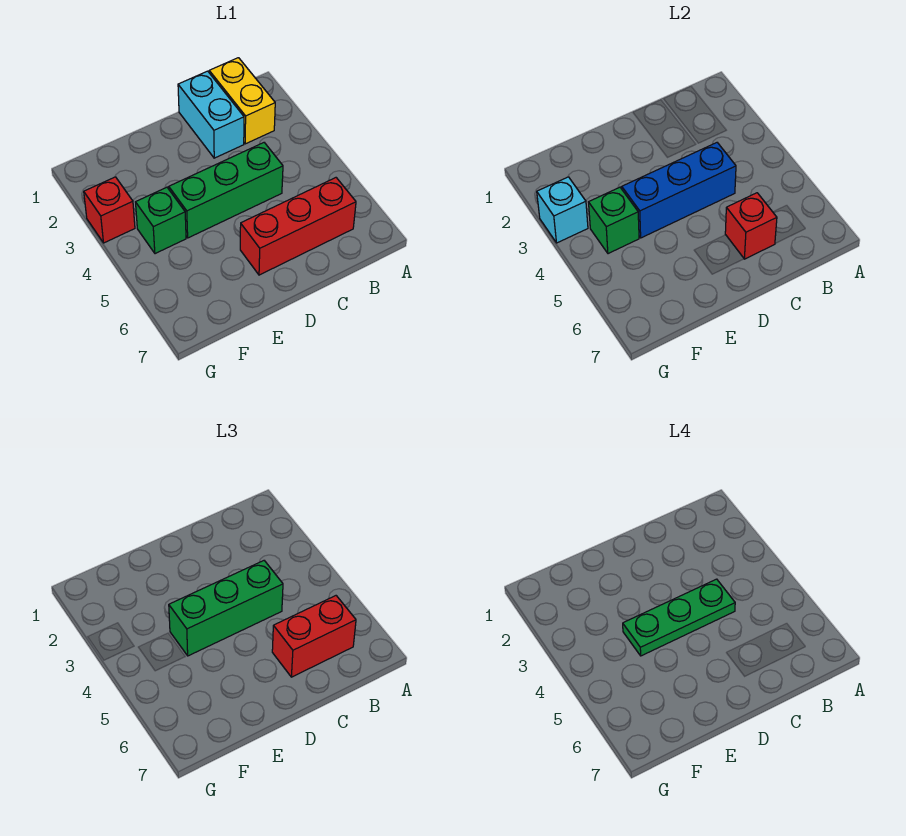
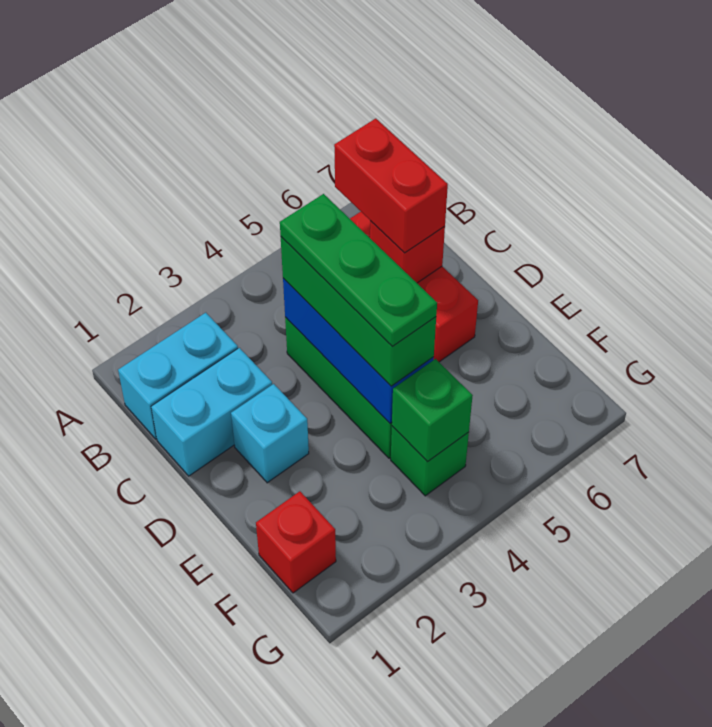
yellow brick B1:B2 level 1 -> cyan brick B1:B2 level 1
red brick G3 level 1 -> red brick F1 level 1
cyan brick G3 level 2 -> cyan brick D2 level 1

